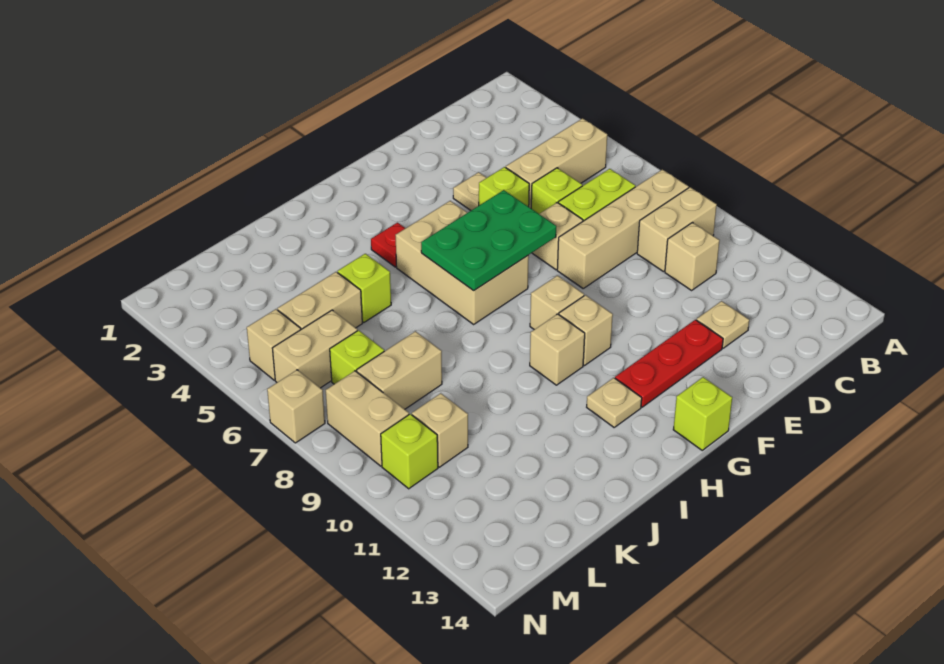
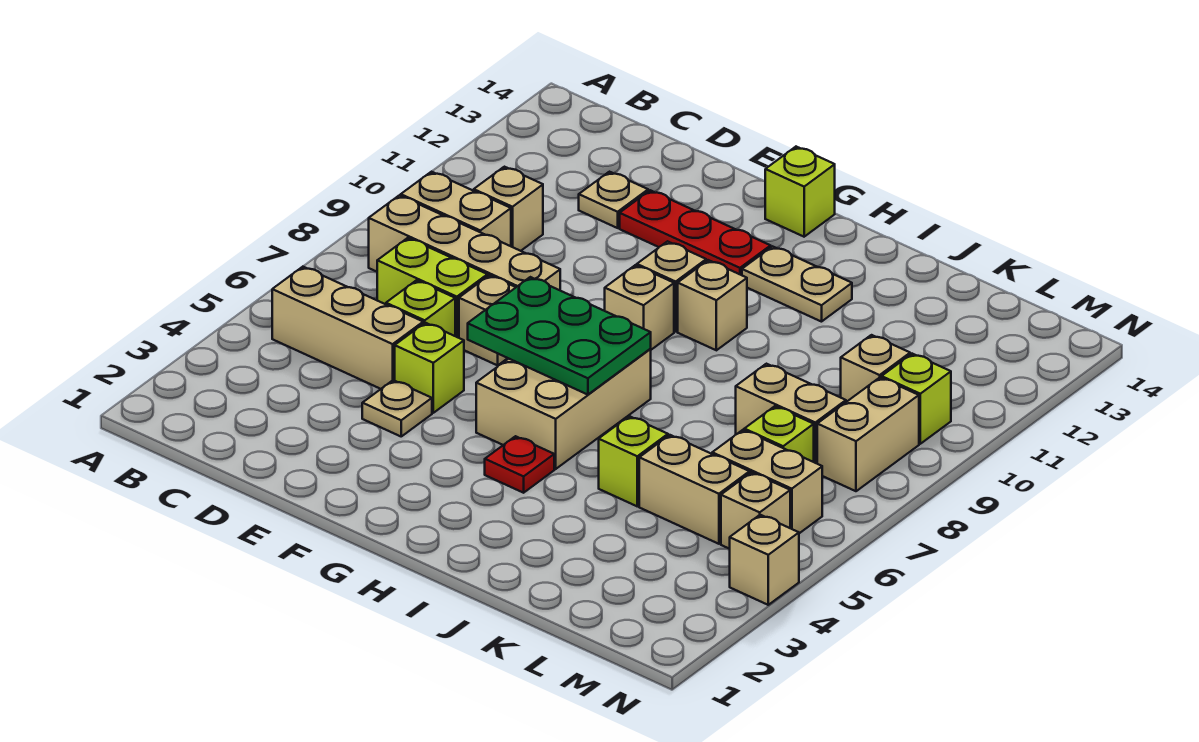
tan plate H12 level 1 -> tan plate H12:I12 level 1
tan brick N7 level 1 -> tan brick N4 level 1

